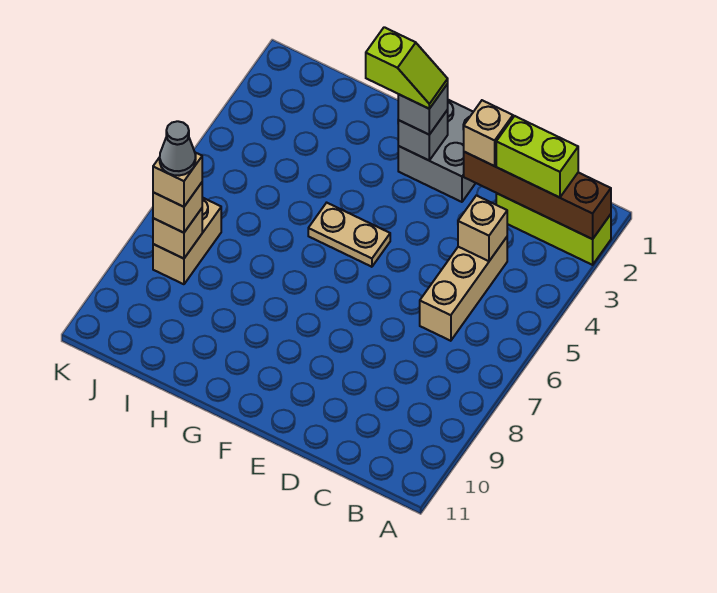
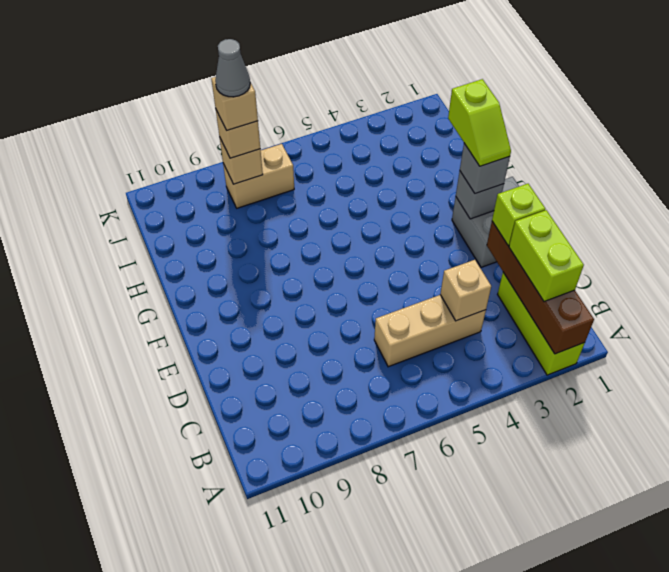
tan brick D2 level 3 -> lime brick D2 level 3
tan plate F5:G5 level 1 -> none

